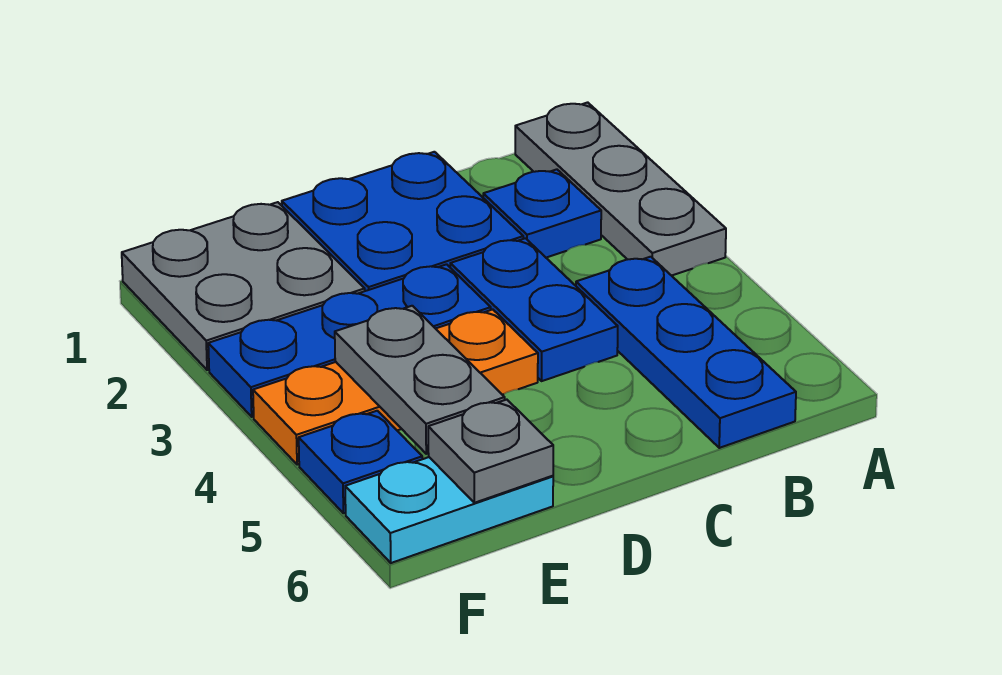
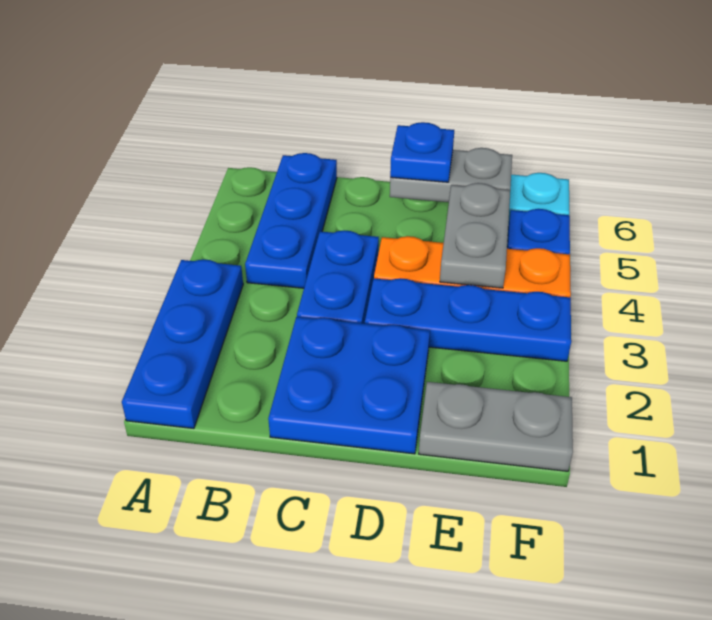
grey plate A1:A3 level 1 -> blue plate A1:A3 level 1
blue plate B2 level 1 -> blue plate D6 level 3
grey plate E1:F2 level 1 -> grey plate E1:F1 level 1
grey plate E6 level 2 -> grey plate D6:E6 level 2

